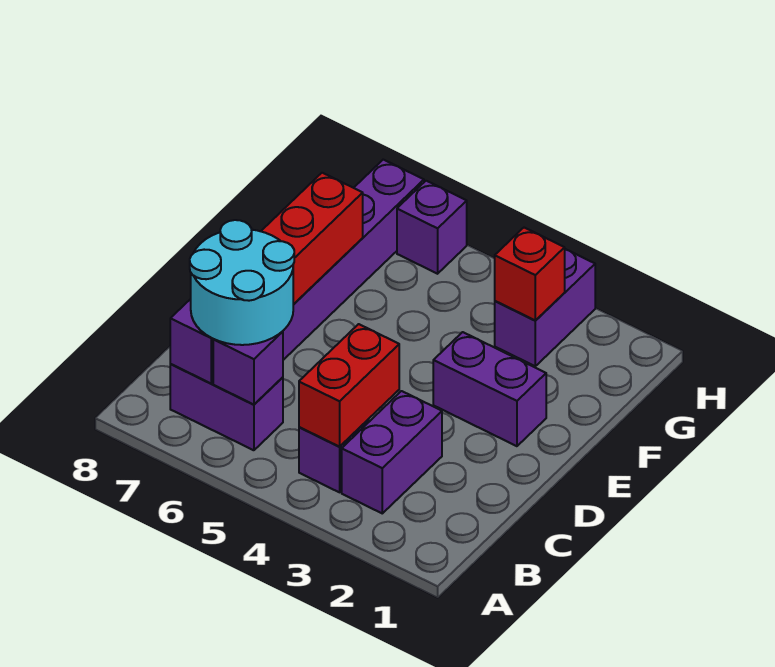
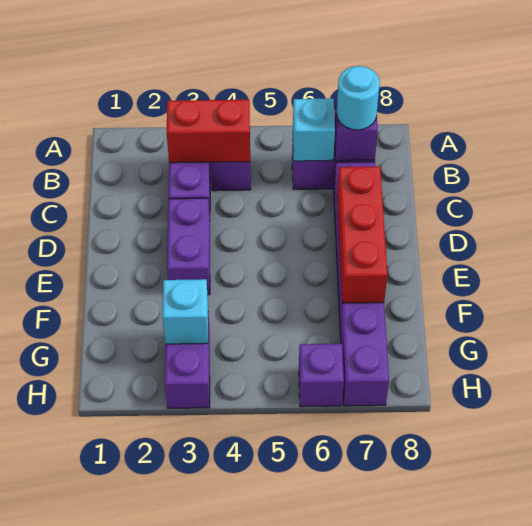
red brick B4:C4 level 2 -> red brick B3:B4 level 2
purple brick B6 level 2 -> cyan brick B6 level 2
cyan round brick B6:C7 level 3 -> cyan round brick B7 level 3
purple brick E2:E3 level 1 -> purple brick D3:E3 level 1
red brick G3 level 2 -> cyan brick G3 level 2

